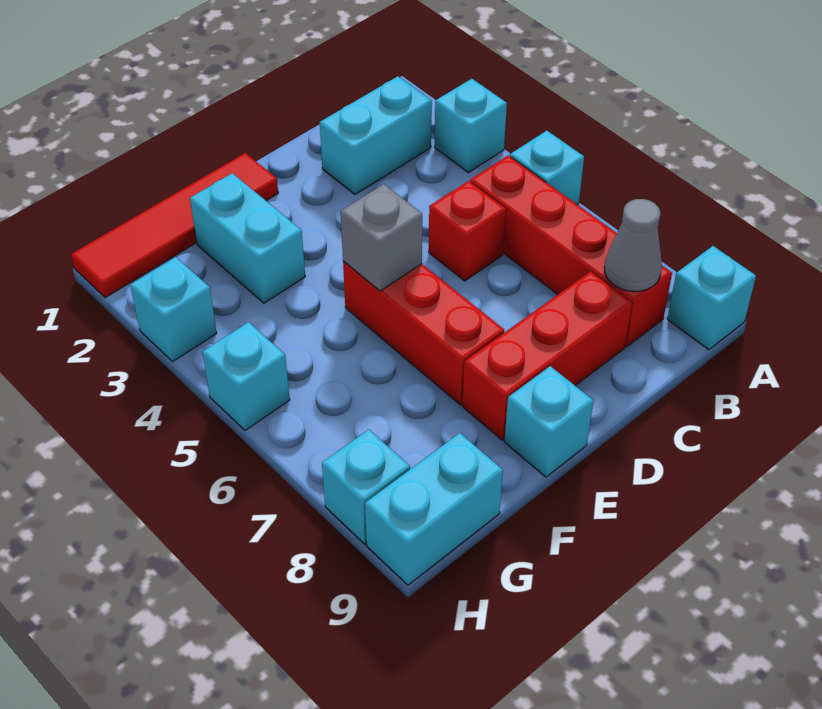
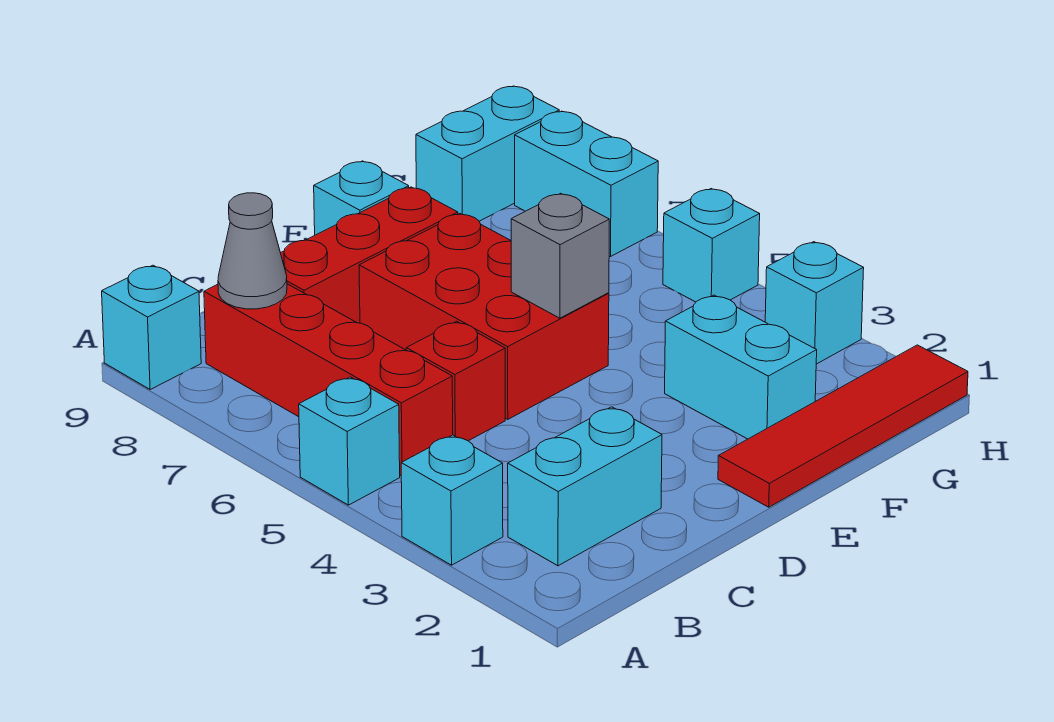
red brick E5:E7 level 1 -> red brick D5:E7 level 1
cyan brick H8 level 1 -> cyan brick H7:H8 level 1

